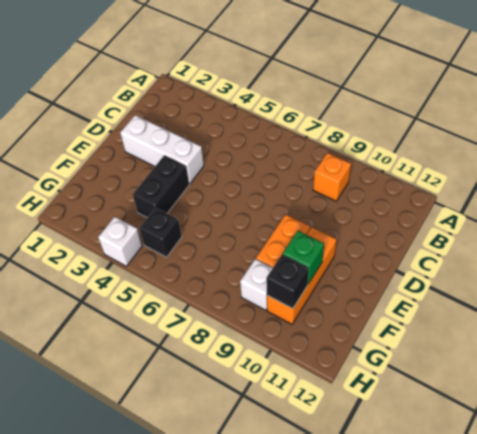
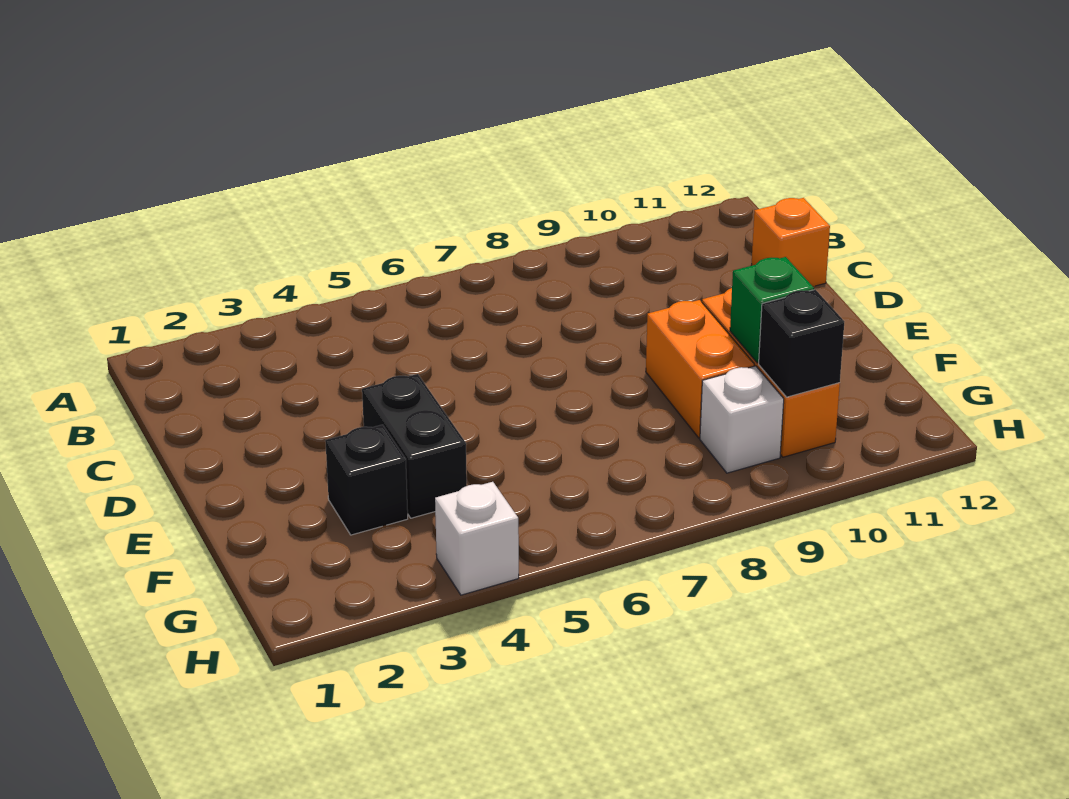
orange brick B9 level 1 -> orange brick C12 level 1
white brick D2:D4 level 1 -> none
black brick G5 level 1 -> black brick F3 level 1

